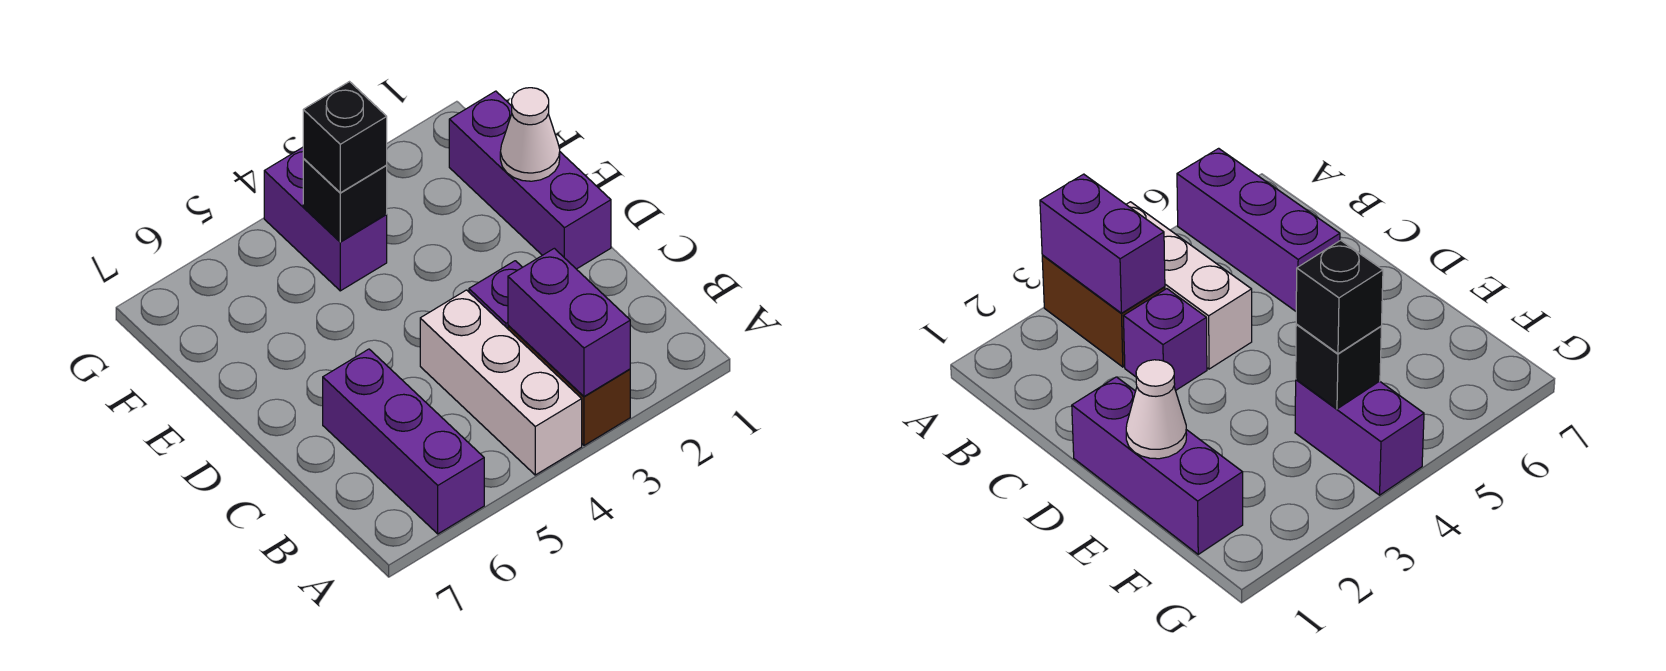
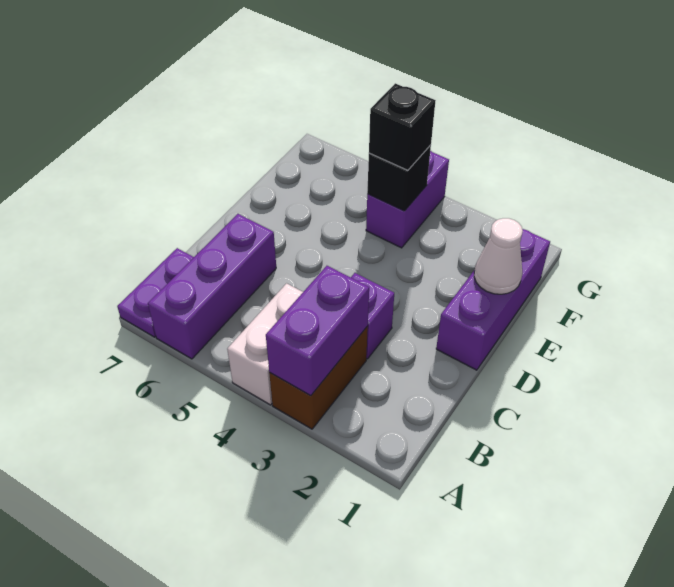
white brick A4:C4 level 1 -> white brick A4:B4 level 1
none -> purple plate A7:B7 level 1

